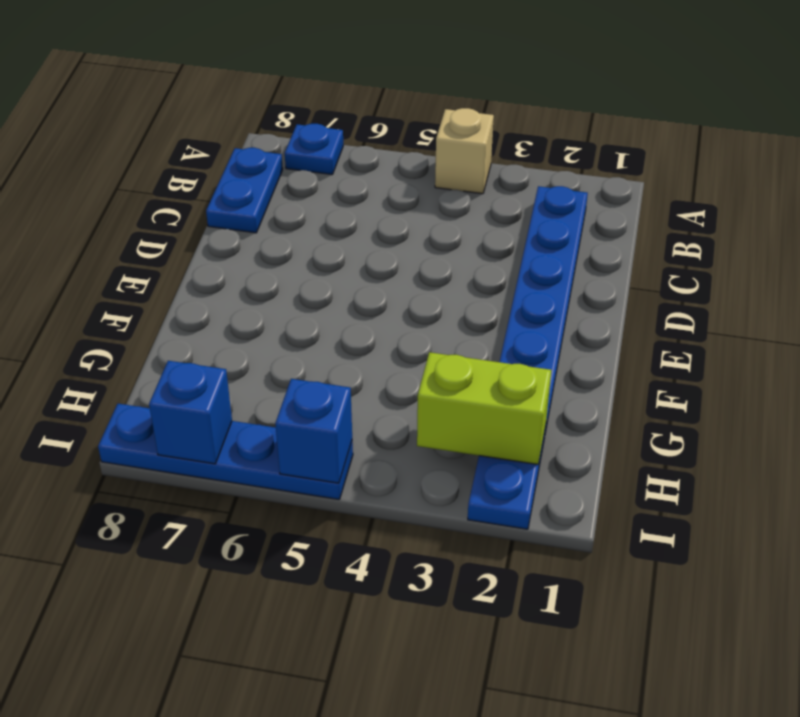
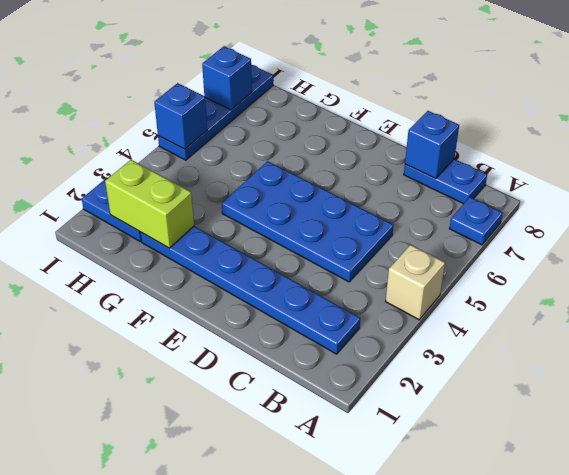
none -> blue plate C4:F5 level 1
none -> blue brick C8 level 2
lime brick H2:H3 level 2 -> lime brick G2:H2 level 2

